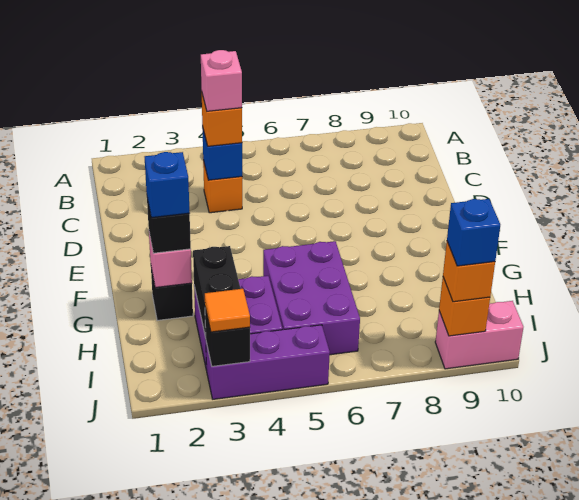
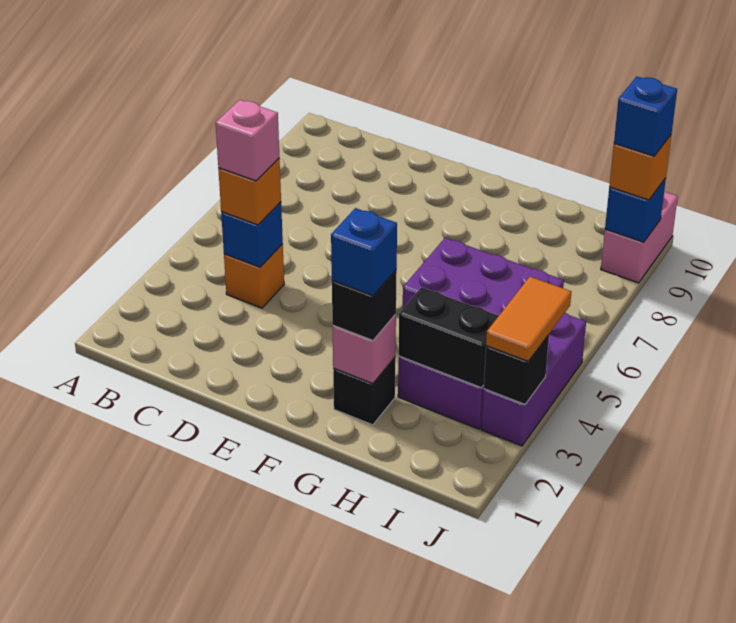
orange tile J3 level 3 -> orange tile J3:J4 level 3
orange brick J9 level 2 -> blue brick J9 level 2

